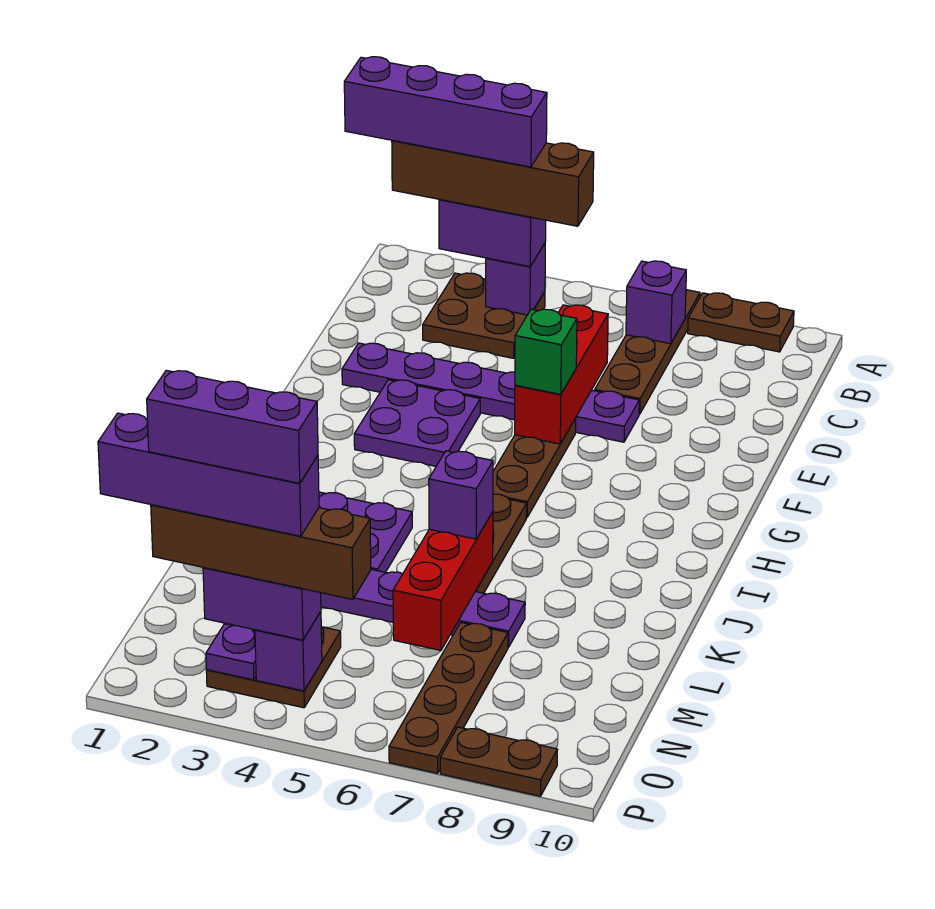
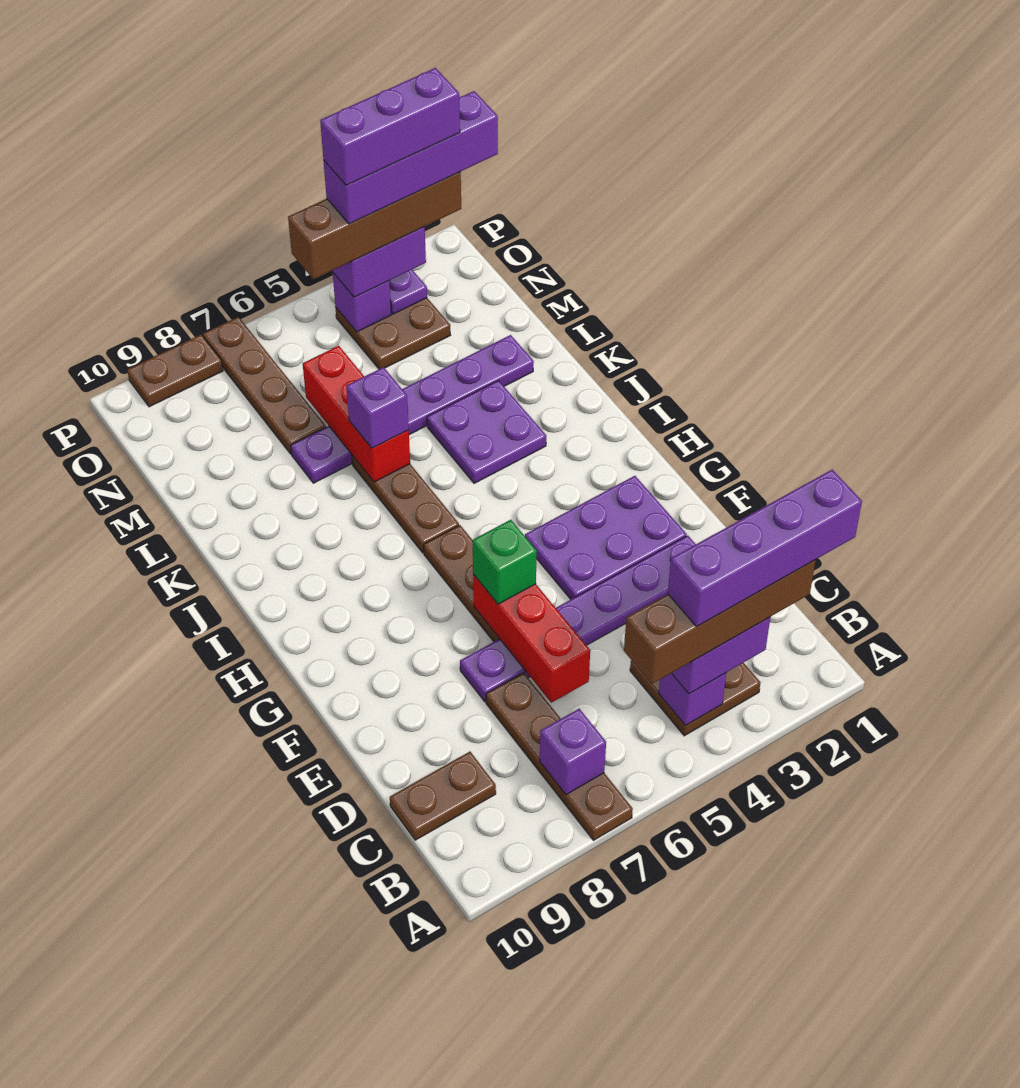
brown plate A8:A9 level 1 -> brown plate C9:C10 level 1
purple plate F3:G4 level 1 -> purple plate F2:G4 level 1

